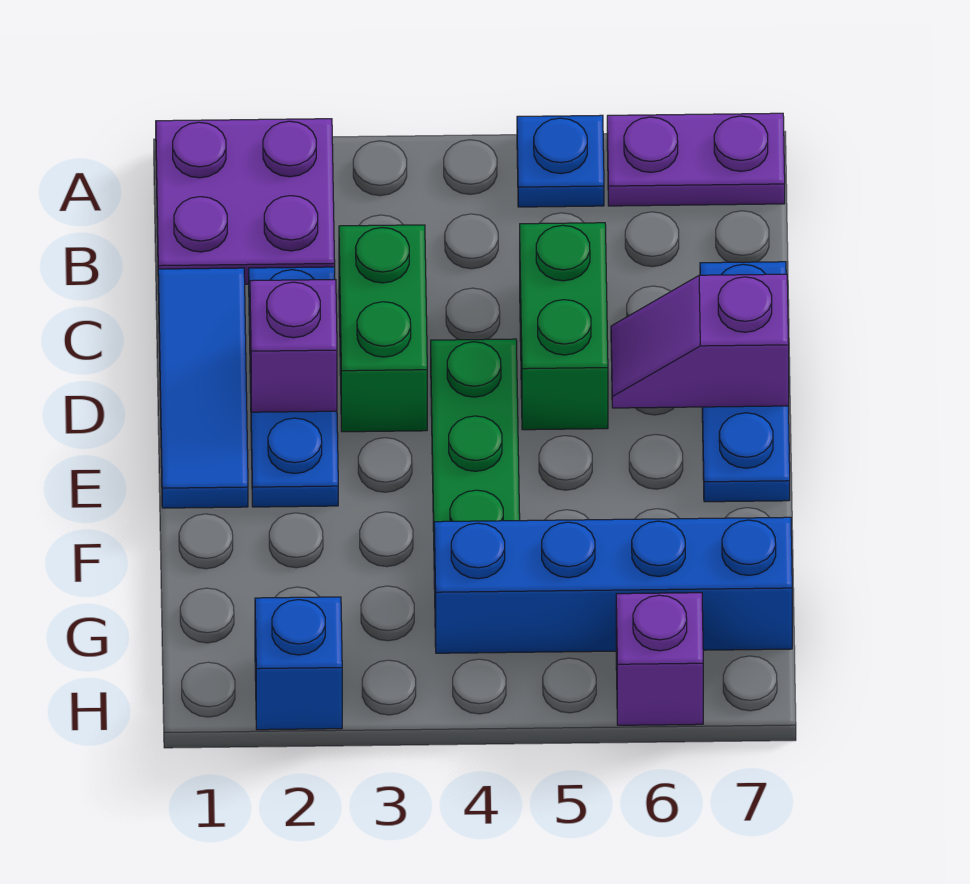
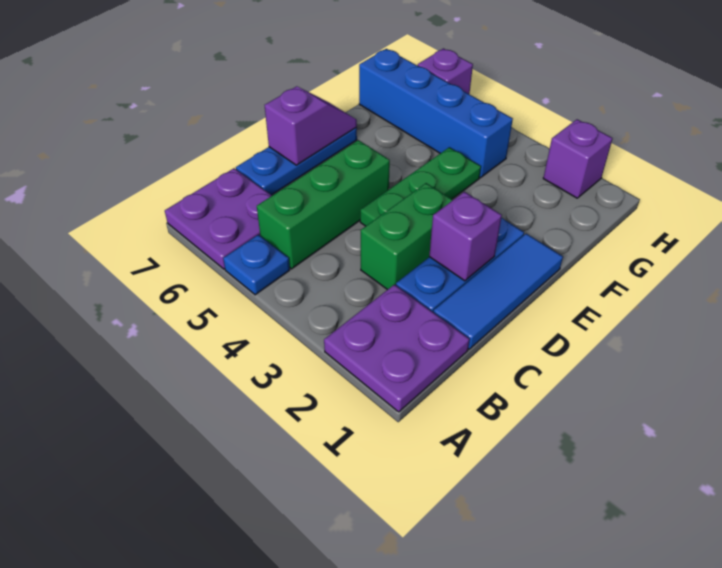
purple plate A6:A7 level 1 -> purple plate A6:B7 level 1
green brick C5:D5 level 1 -> green brick B5:D5 level 1
purple slope D6:D7 level 2 top 7 -> purple slope D7:E7 level 2 top D
blue brick H2 level 1 -> purple brick H2 level 1

